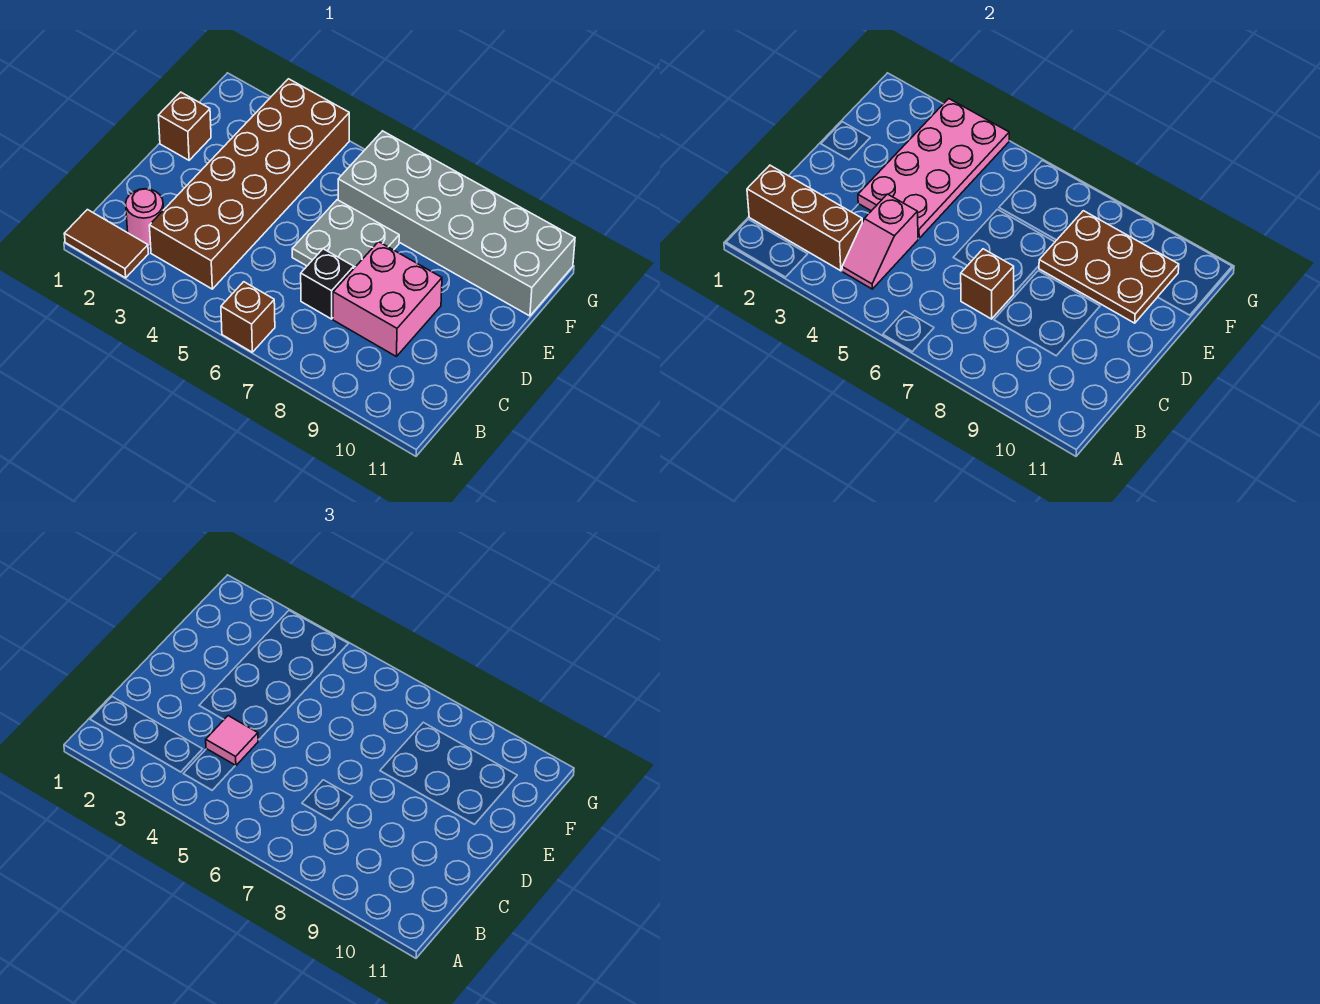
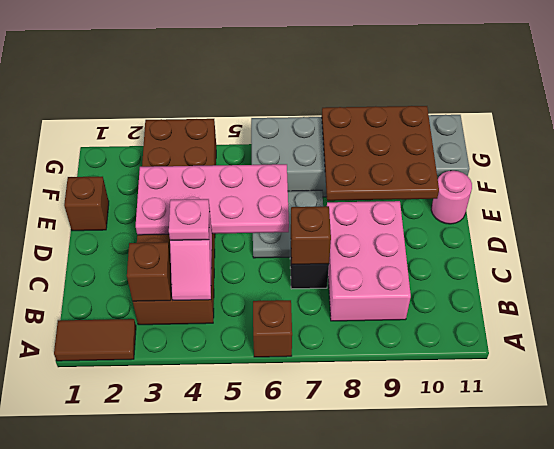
brown brick B1:B3 level 2 -> brown brick B3 level 2
pink round brick B2 level 1 -> pink round brick E11 level 1
pink tile C4 level 3 -> pink plate C4 level 3
pink brick C8:D9 level 1 -> pink brick B8:D9 level 1
pink plate D3:G4 level 2 -> pink plate D3:E6 level 2
brown plate E8:F10 level 2 -> brown plate E8:G10 level 2

